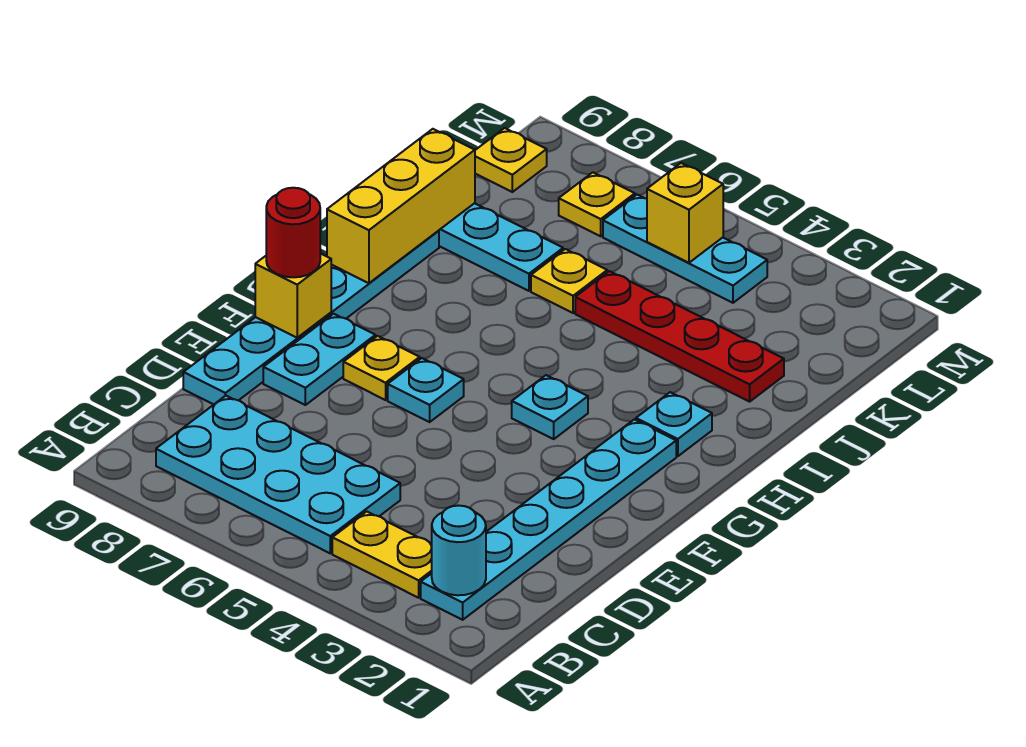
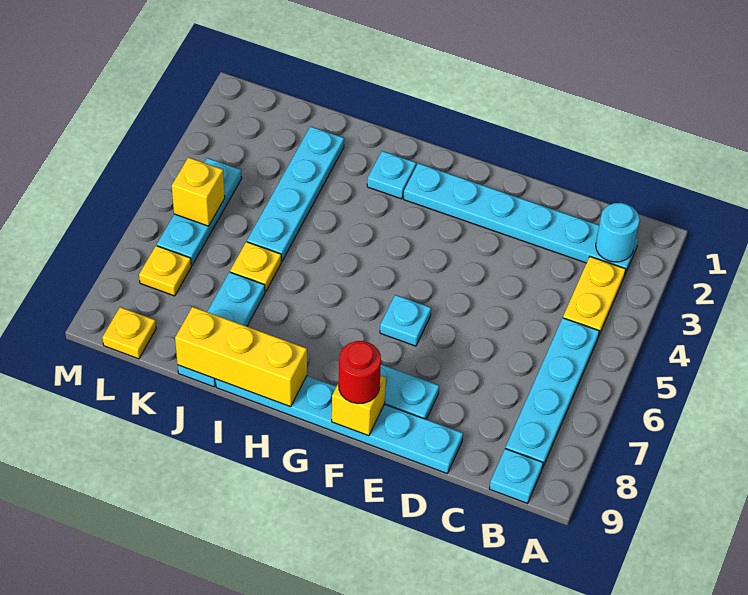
cyan plate B5:C8 level 1 -> cyan plate B5:B8 level 1
yellow plate F7 level 1 -> none
cyan plate G4 level 1 -> cyan plate B9 level 1
red plate J2:J5 level 1 -> cyan plate J2:J5 level 1

